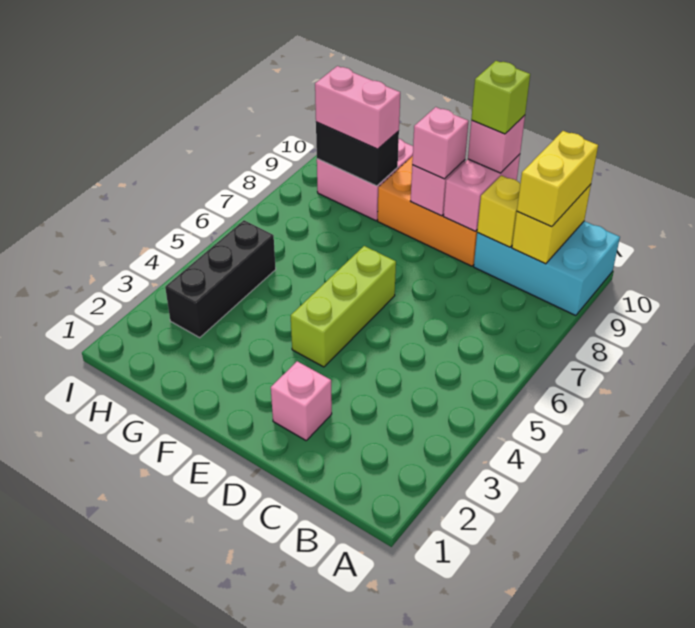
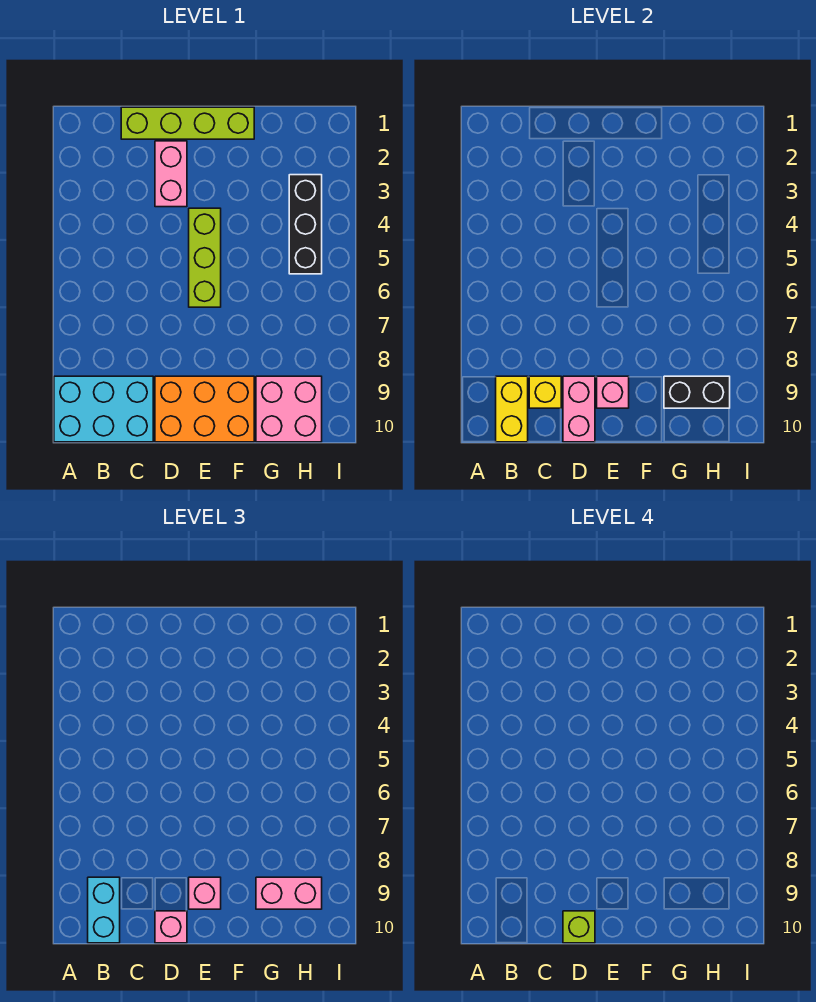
yellow brick B9:B10 level 3 -> cyan brick B9:B10 level 3
none -> lime brick C1:F1 level 1
pink brick D2 level 1 -> pink brick D2:D3 level 1

